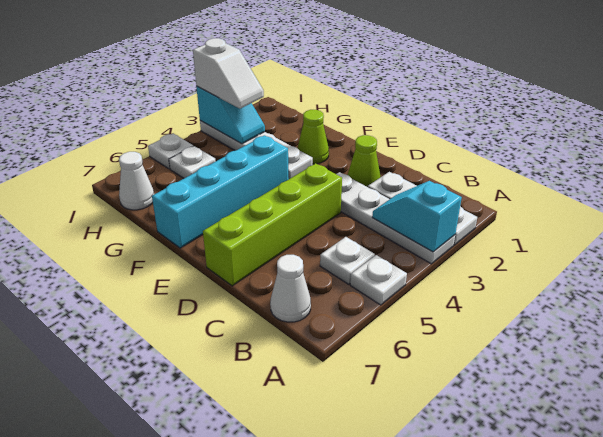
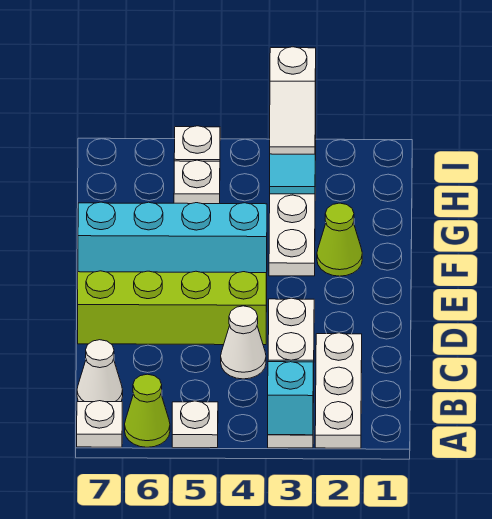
white plate B5 level 1 -> white plate A7 level 1
lime cone D2 level 1 -> lime cone A6 level 1
white cone H7 level 1 -> white cone C4 level 1

